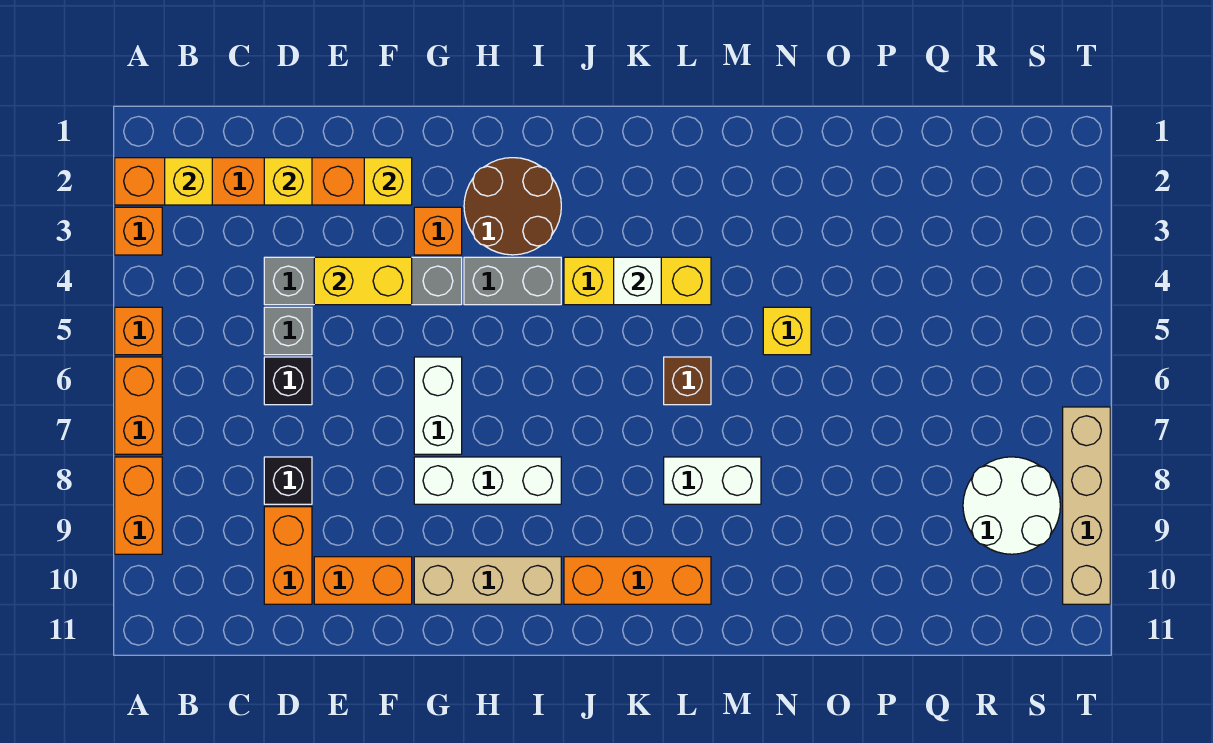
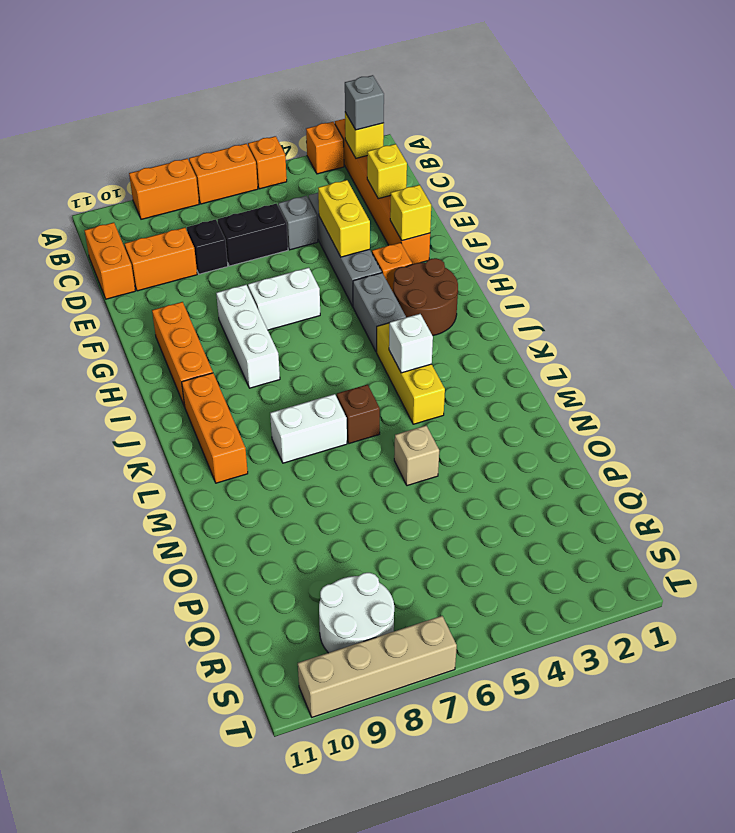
none -> grey brick B2 level 3
black brick D6 level 1 -> black brick D6:D7 level 1
orange brick E10:F10 level 1 -> orange brick C11:D11 level 1
tan brick G10:I10 level 1 -> orange brick G10:I10 level 1
white brick L8:M8 level 1 -> white brick L7:L8 level 1
yellow brick N5 level 1 -> tan brick N5 level 1

